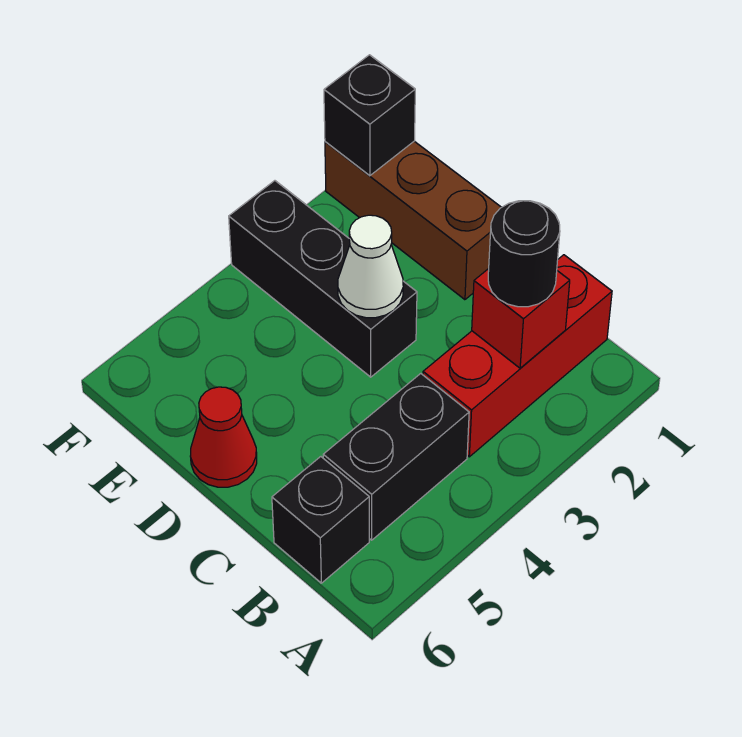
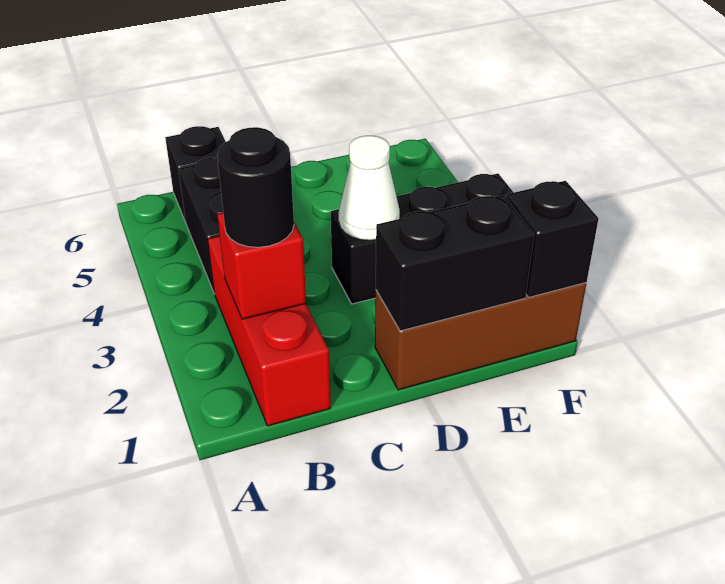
none -> black brick D1:E1 level 2
red cone D6 level 1 -> none

